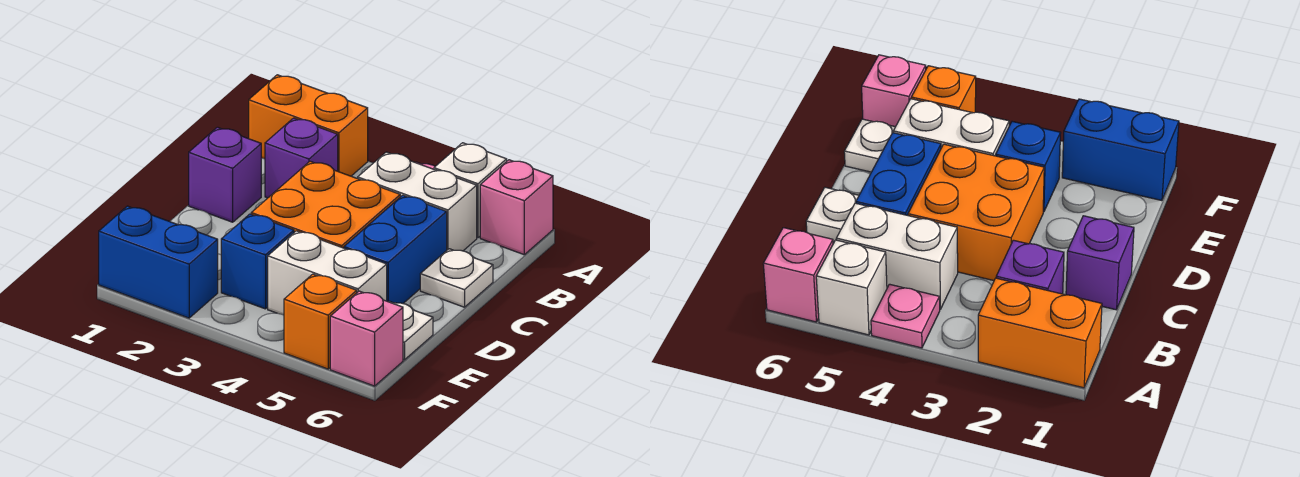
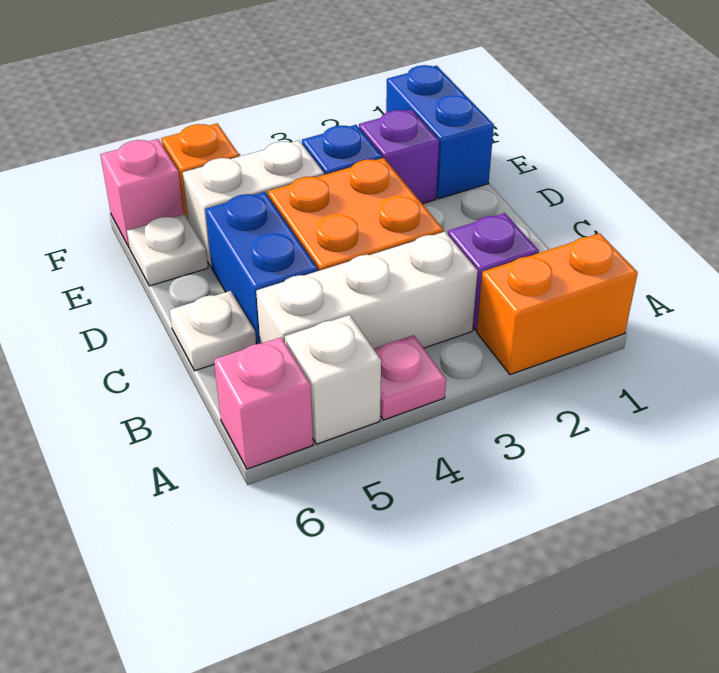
white brick B4:B5 level 1 -> white brick B3:B5 level 1
purple brick C1 level 1 -> purple brick E2 level 1
blue brick F1:F2 level 1 -> blue brick E1:F1 level 1

